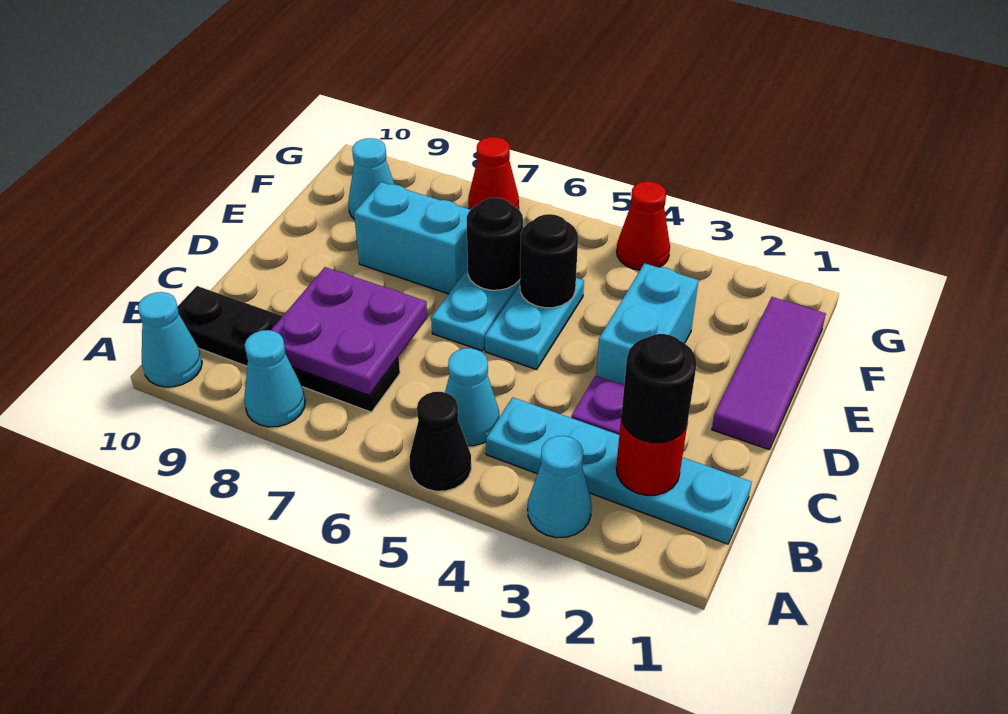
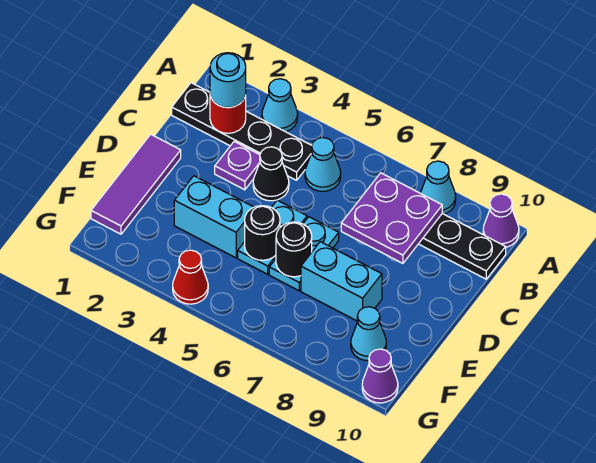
black cone A5 level 1 -> black cone C4 level 1
cyan cone A10 level 1 -> purple cone A10 level 1
cyan plate B1:B4 level 1 -> black plate B1:B4 level 1
black round brick B2 level 3 -> cyan round brick B2 level 3
cyan brick D3:E3 level 1 -> cyan brick E3:E4 level 1
red cone G7 level 1 -> none
none -> purple cone G10 level 1

